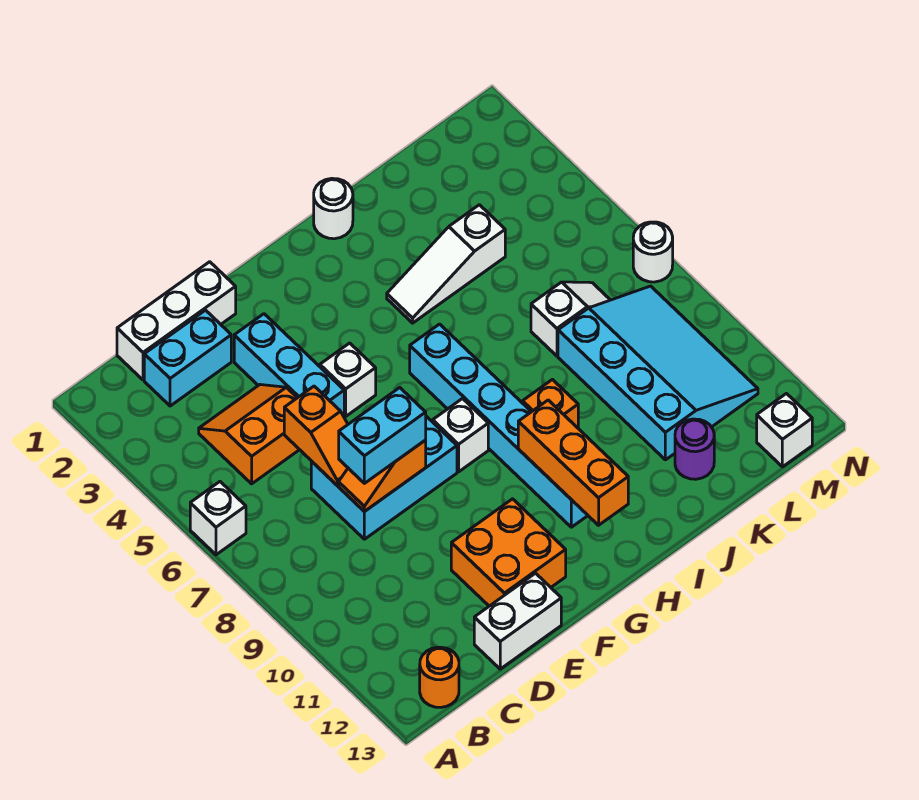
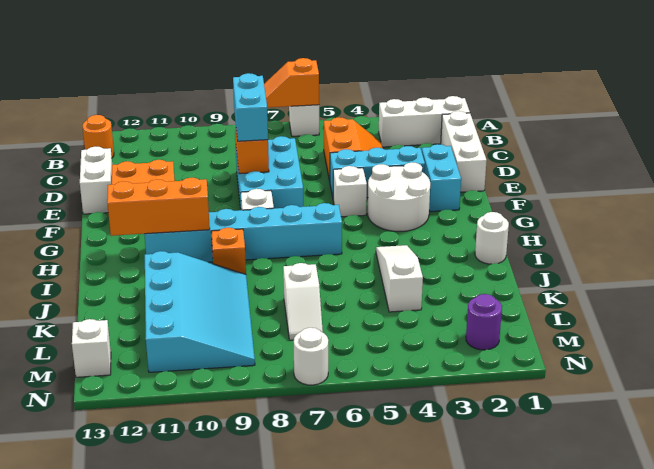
none -> white brick B1:B3 level 1
cyan brick C2:D2 level 1 -> cyan brick E2:F2 level 1
orange slope D6:D7 level 2 top 6 -> orange slope A6:A7 level 2 top 6
none -> white round brick F3:G4 level 1
cyan slope K8:M11 level 1 top K -> cyan slope J9:M11 level 1 top 11
purple round brick K12 level 1 -> purple round brick M2 level 1

